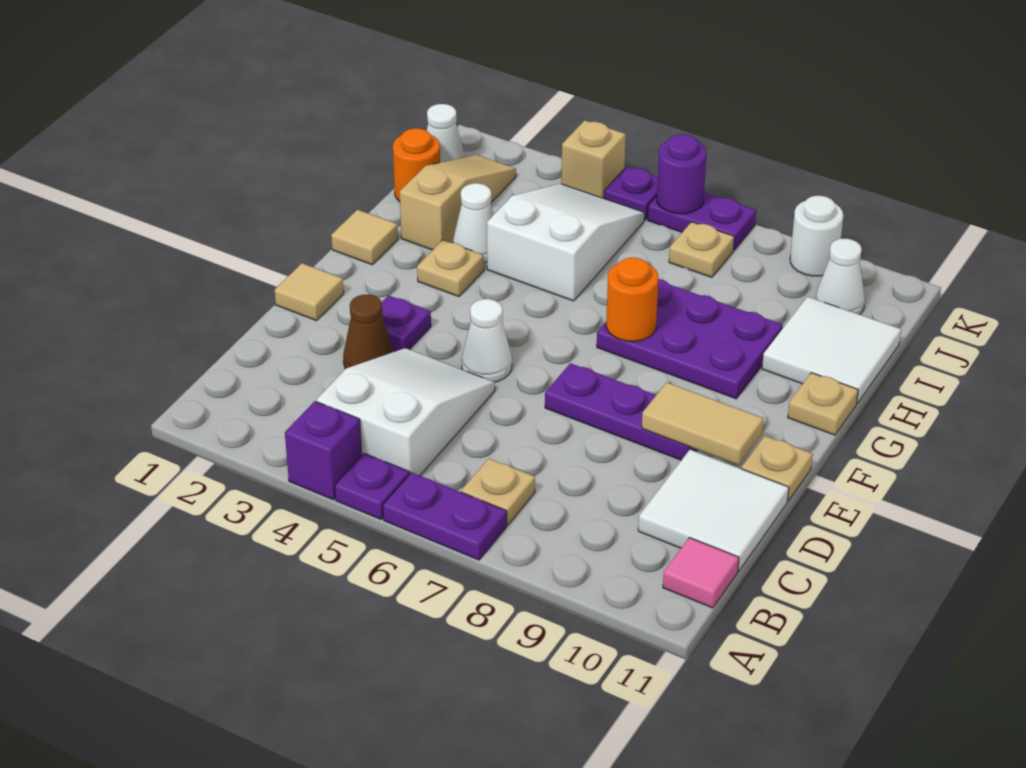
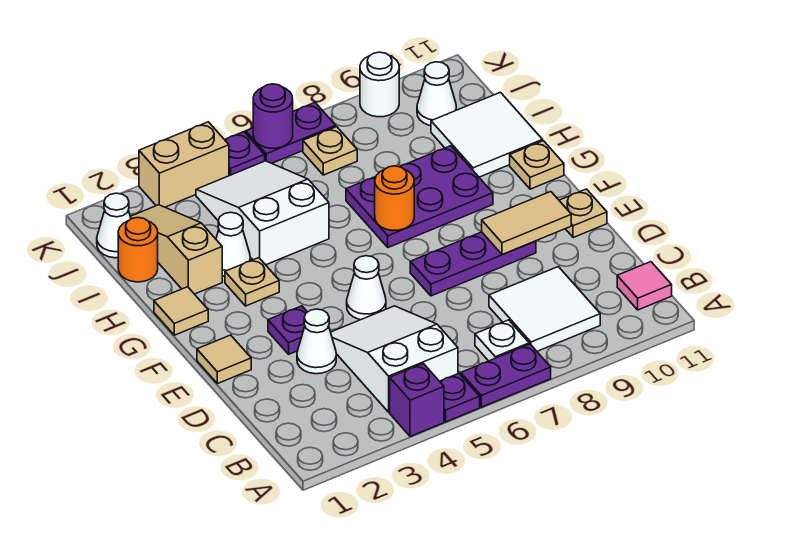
tan plate B7 level 1 -> white plate B7 level 1
white tile C10:D11 level 1 -> white tile B8:C9 level 1
brown cone D3 level 1 -> white cone D3 level 1
tan brick K4 level 1 -> tan brick K3:K4 level 1

